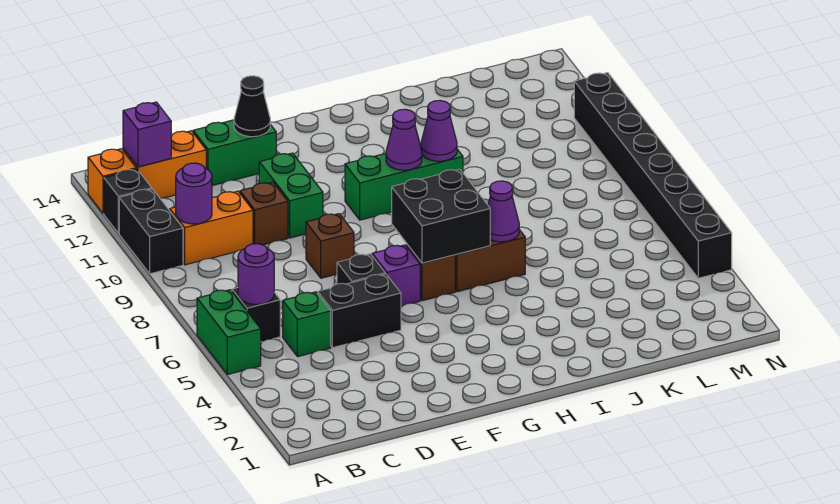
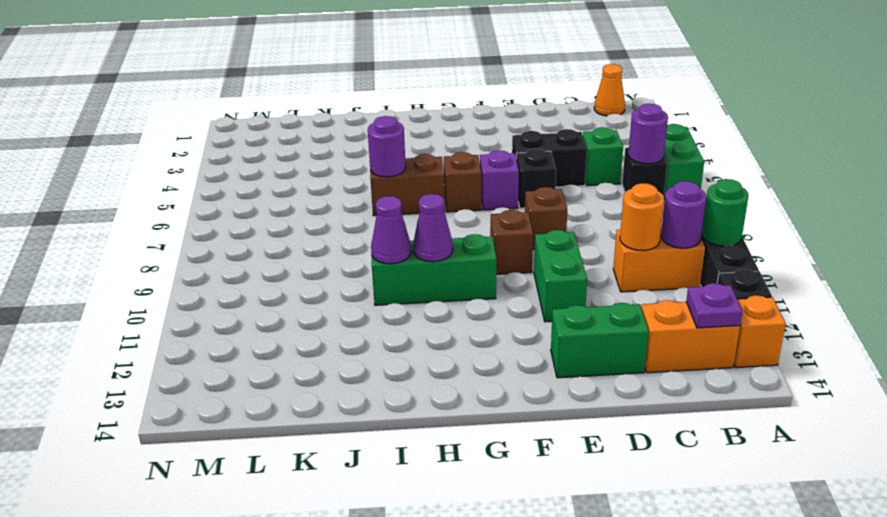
none -> green round brick A10 level 2
none -> orange cone B1 level 1
purple brick B13 level 2 -> purple plate B13 level 2
none -> orange round brick C10 level 2
brown brick D10 level 1 -> brown brick F9 level 1
black cone E13 level 2 -> none
black brick G6:H7 level 2 -> none
purple cone I6 level 2 -> purple round brick I6 level 2
black brick N4:N11 level 1 -> none

